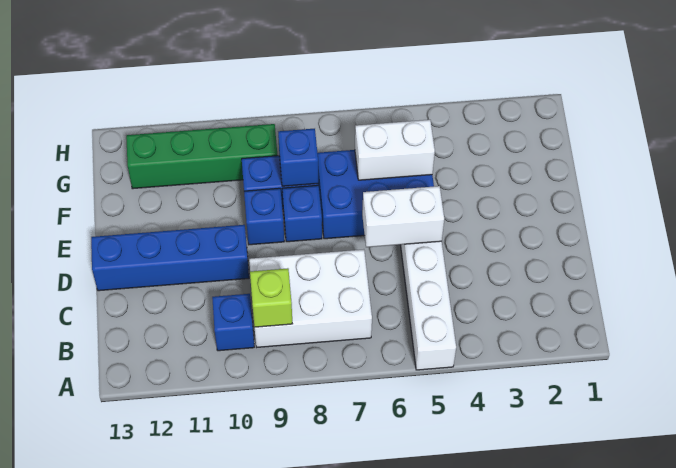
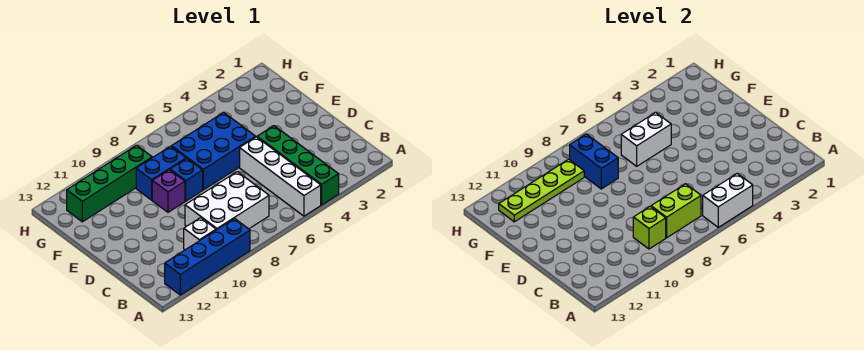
none -> green brick A4:D4 level 1
none -> lime brick B7:B8 level 2
blue brick B10 level 1 -> white brick B10 level 1
white brick D5:D6 level 2 -> white brick A5:A6 level 2
blue brick D10:D13 level 1 -> blue brick A9:A12 level 1
blue brick E9 level 1 -> purple brick E9 level 1
blue brick F8 level 2 -> blue brick F8:G8 level 2
none -> lime plate G9:G12 level 2

